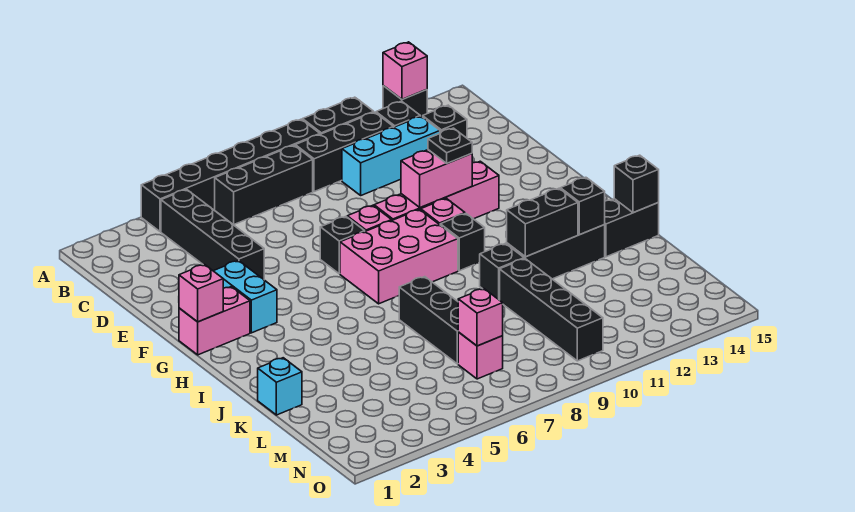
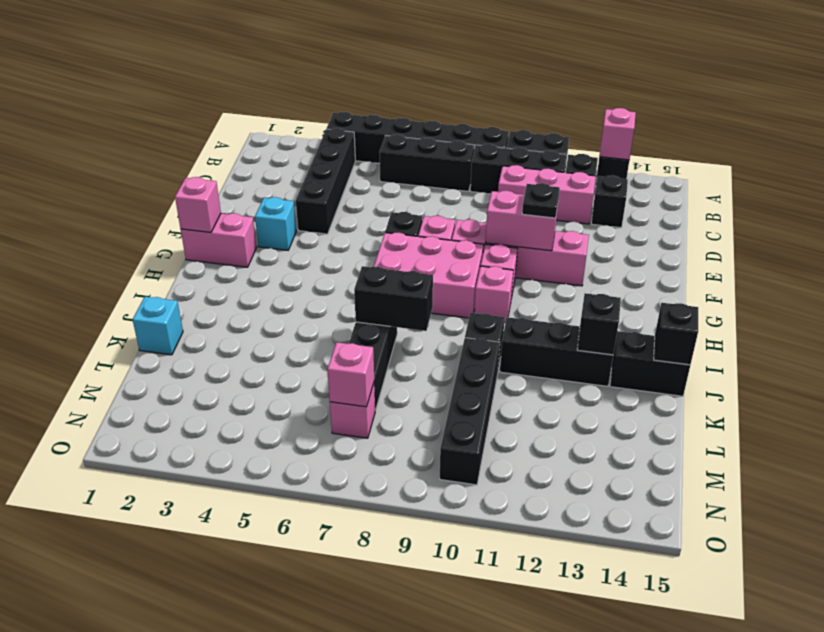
cyan brick C10:C12 level 1 -> pink brick C10:C12 level 1
cyan brick F3:G3 level 1 -> cyan brick F3 level 1
black brick H10 level 1 -> pink brick H10 level 1
black brick J11:J12 level 2 -> black brick J7:J8 level 2

